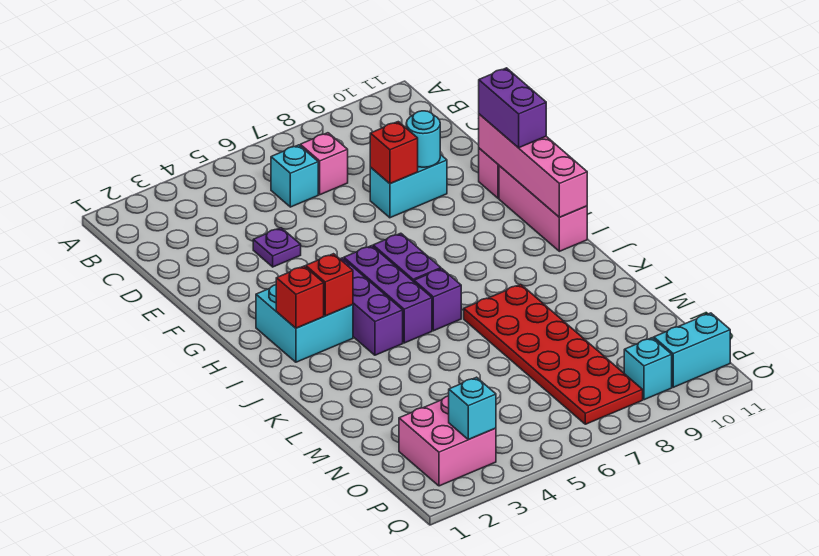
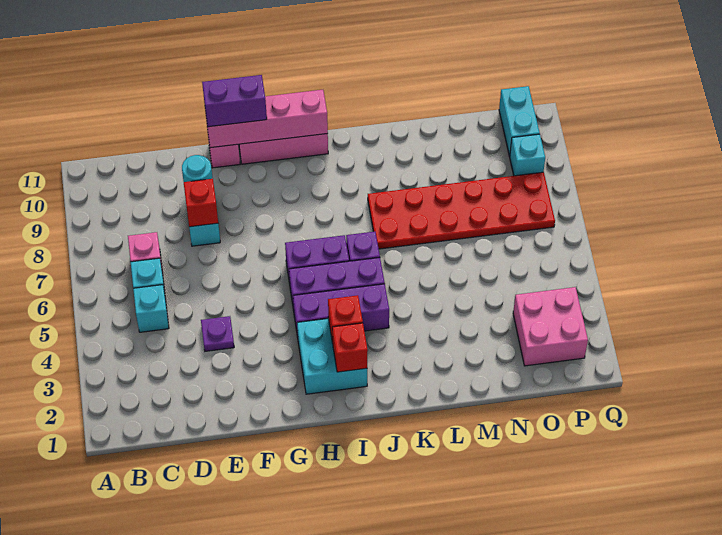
cyan brick P3 level 2 -> cyan brick C5 level 1

